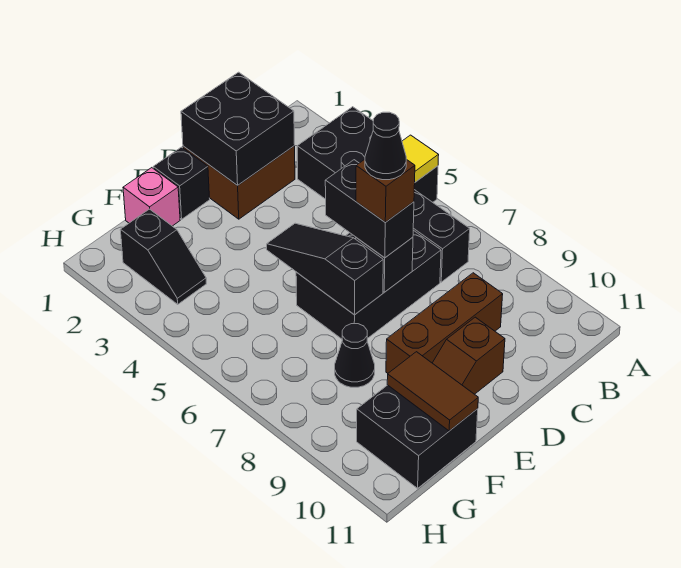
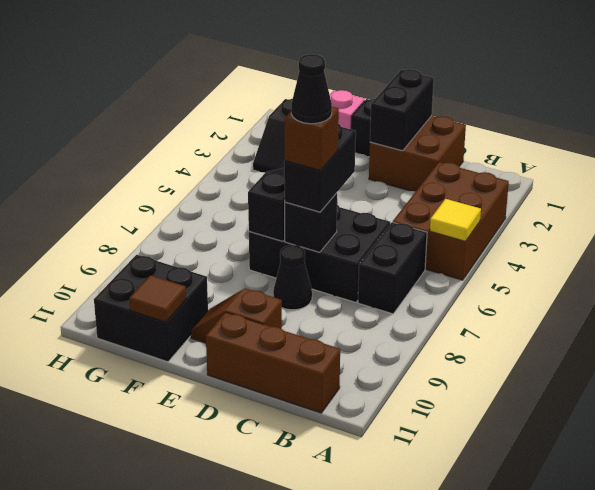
black brick A3:B5 level 1 -> brown brick A3:B5 level 1
black brick C1:D2 level 2 -> black brick D1:D2 level 2
brown brick C9:E9 level 1 -> brown brick B11:D11 level 1
black cone F8 level 1 -> black cone D8 level 1
brown tile F10:F11 level 2 -> brown tile F11 level 2

